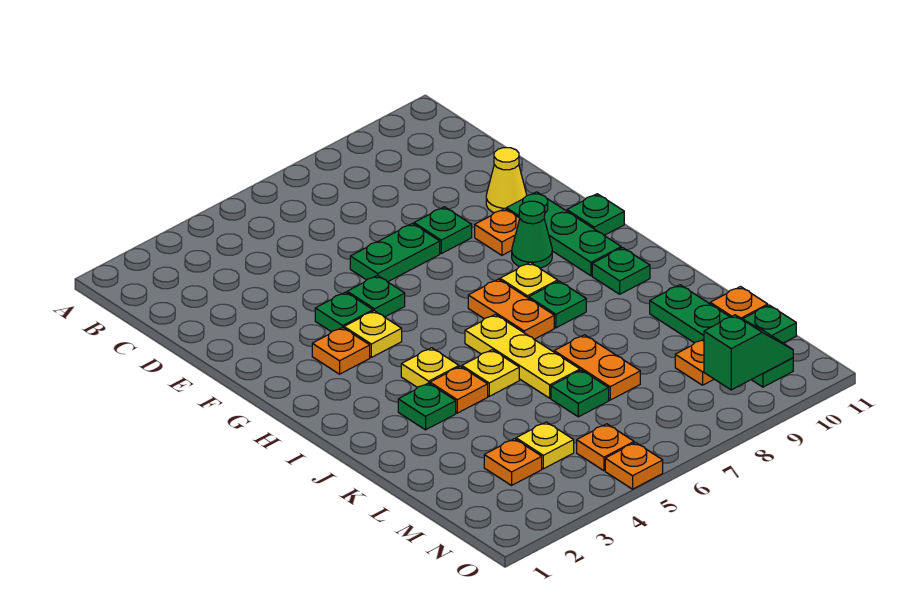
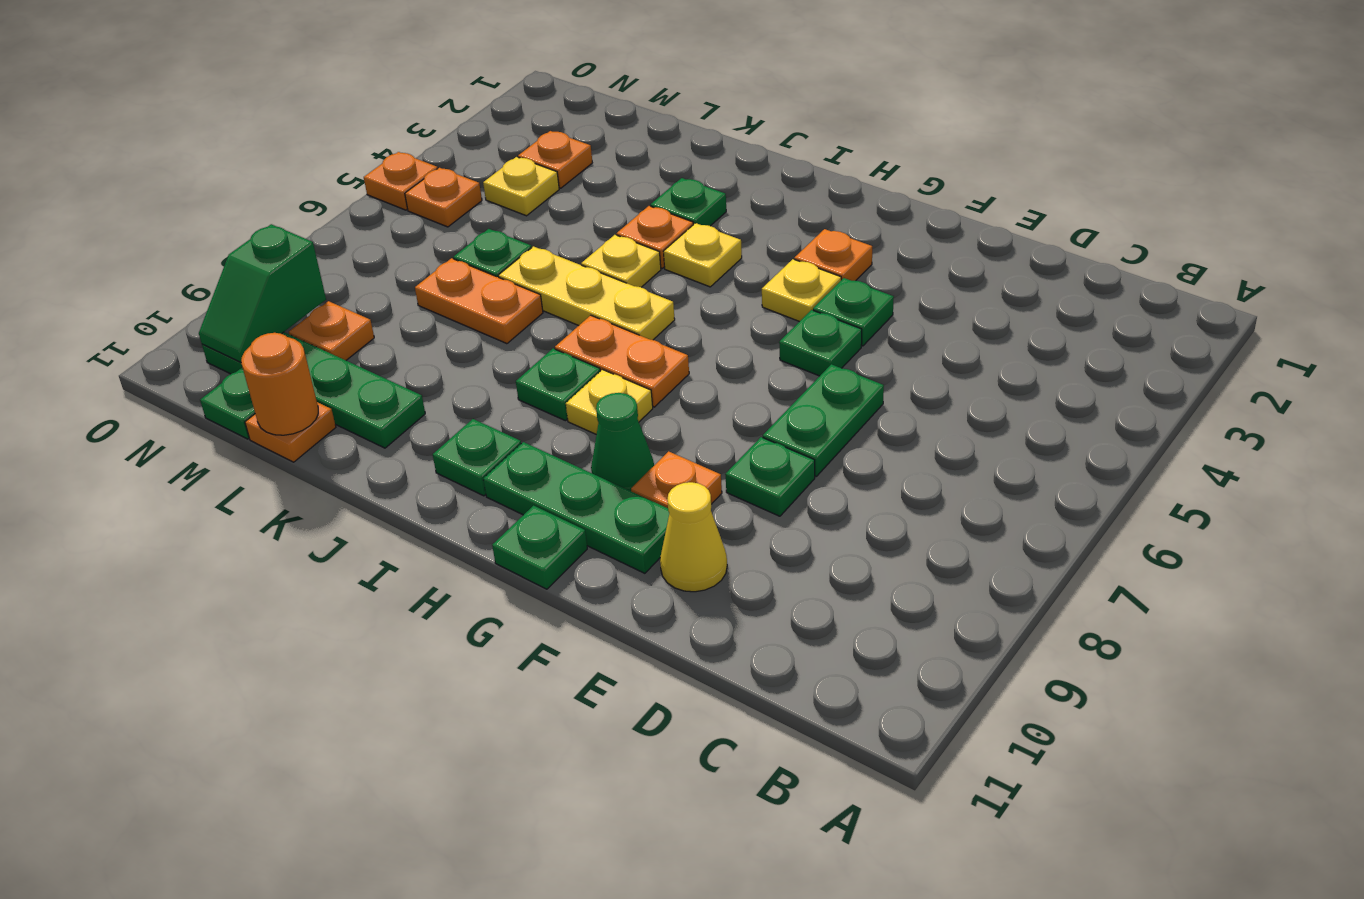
none -> orange round brick L11 level 2

